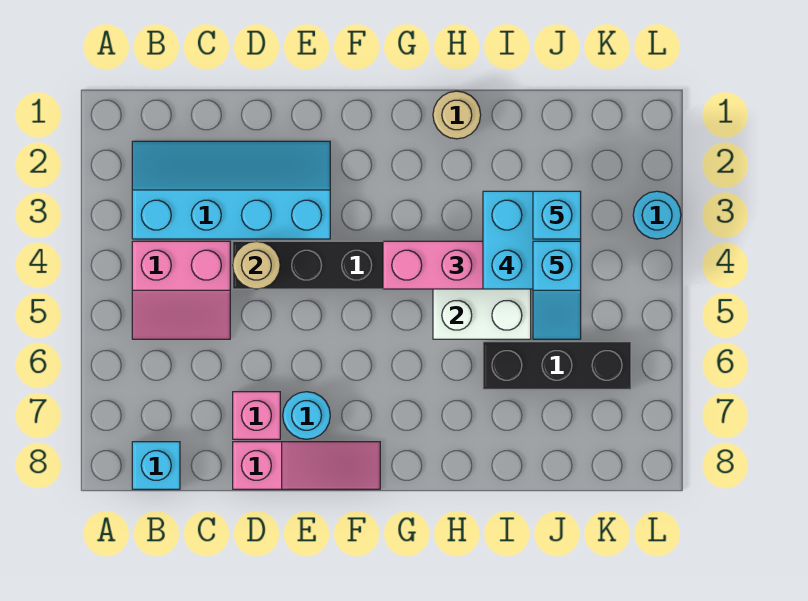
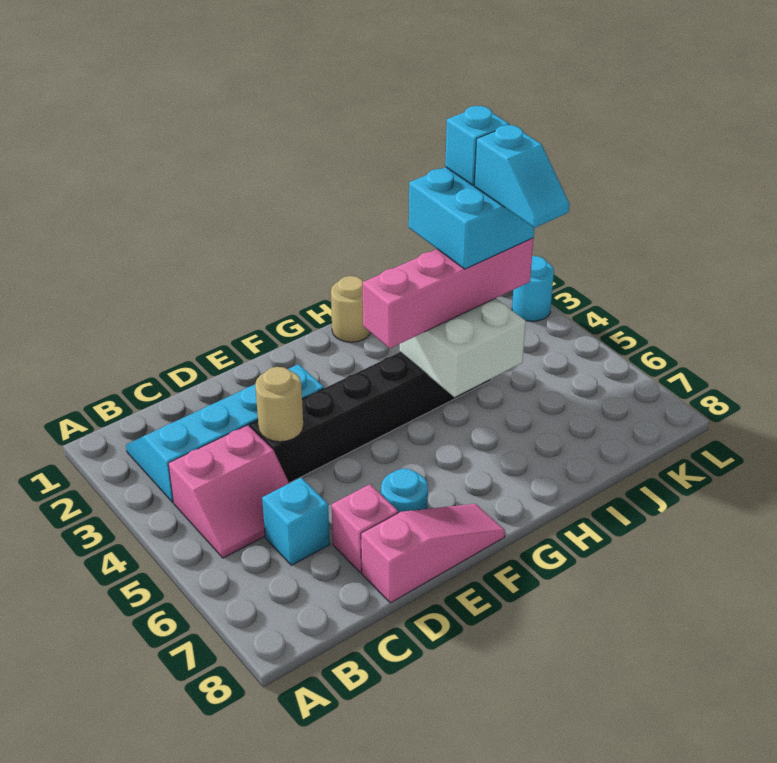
cyan brick B8 level 1 -> cyan brick C6 level 1
black brick I6:K6 level 1 -> none

